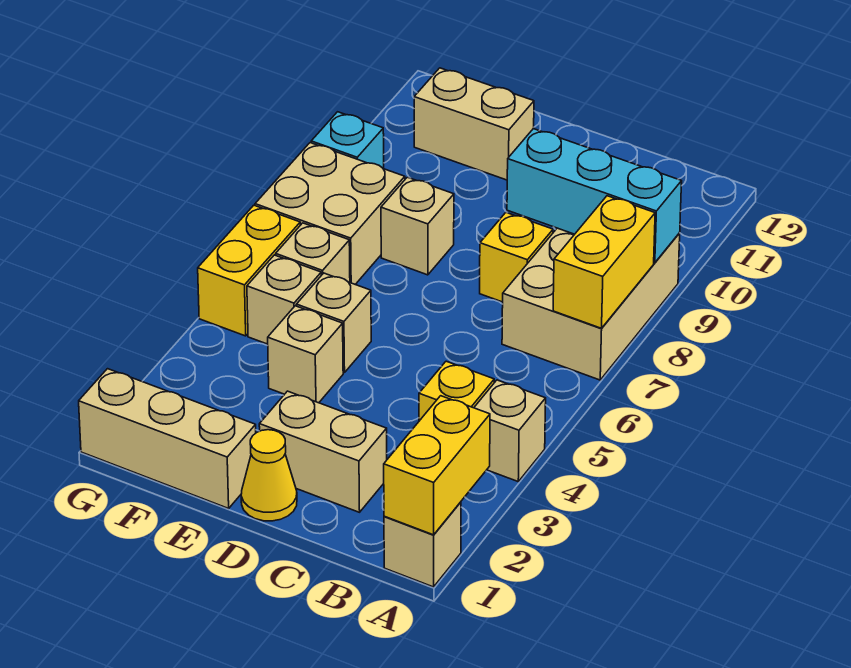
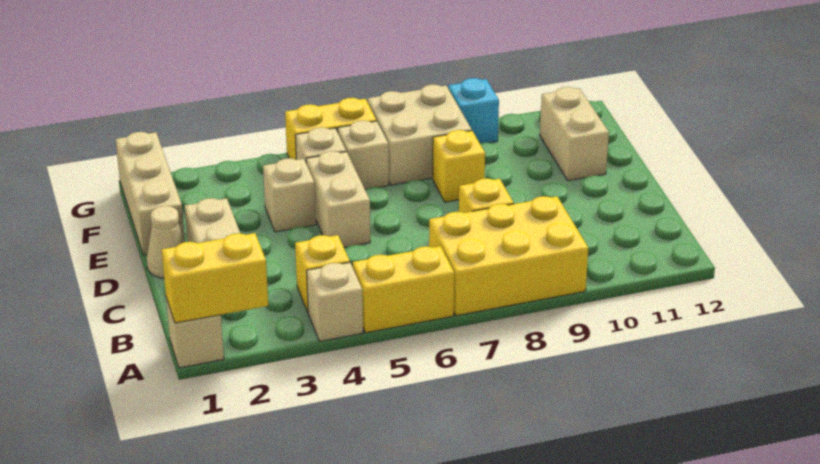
tan brick A7:B9 level 1 -> yellow brick A7:B9 level 1
yellow brick A7:A8 level 2 -> yellow brick A5:A6 level 1
cyan brick A9:C9 level 2 -> none
yellow cone D1 level 1 -> tan cone D1 level 1
tan brick E5 level 1 -> tan brick D5:E5 level 1
tan brick E8 level 1 -> yellow brick E8 level 1

